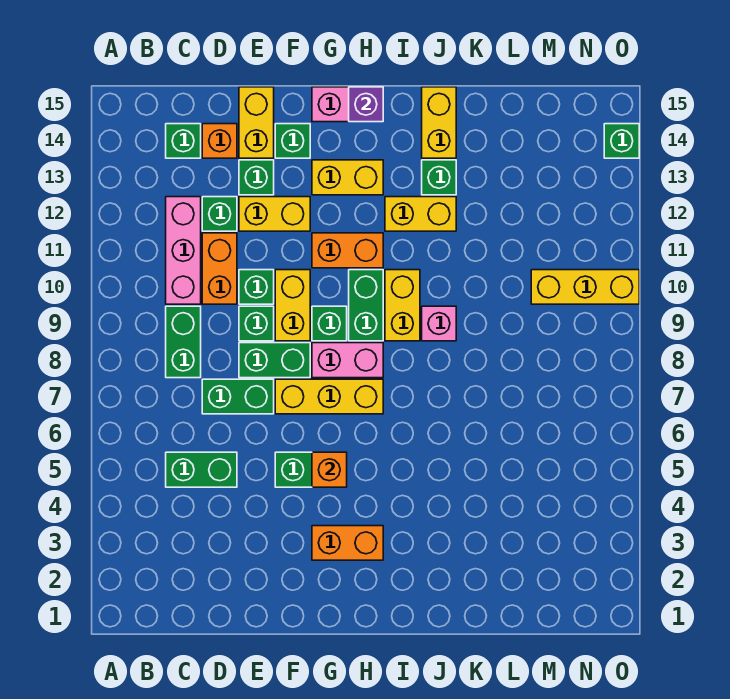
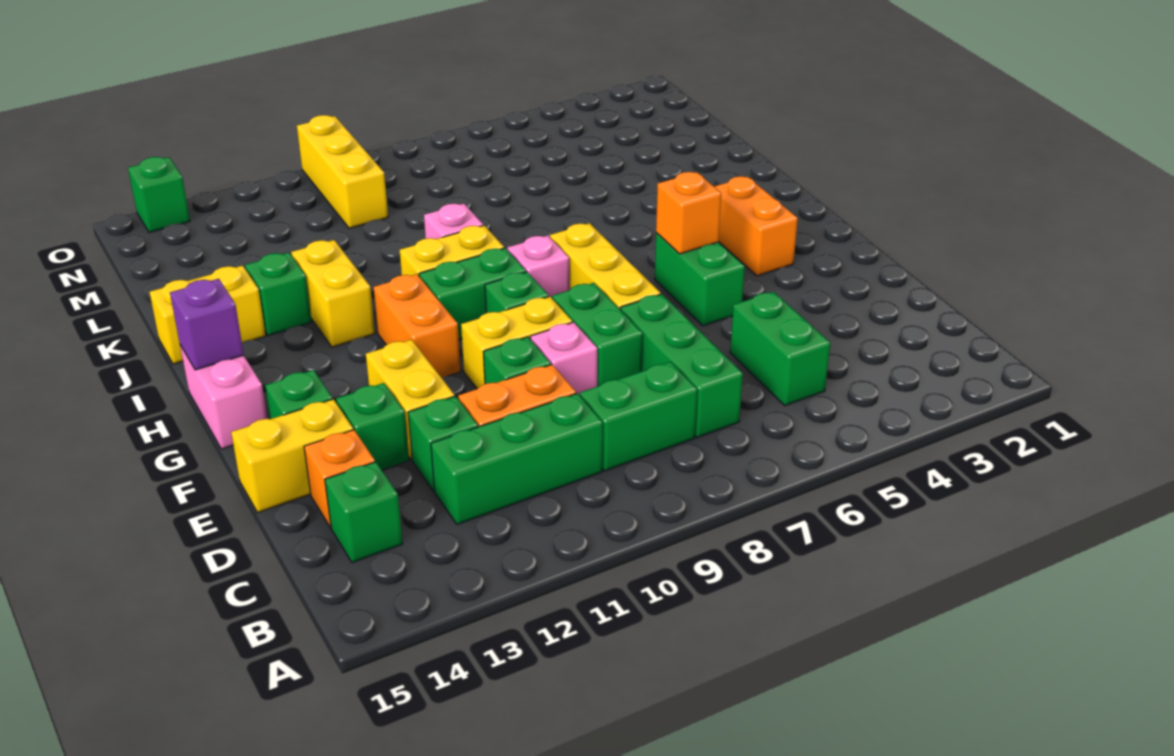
pink brick C10:C12 level 1 -> green brick C10:C12 level 1
green brick D7:E7 level 1 -> green brick C7:E7 level 1
green brick E9 level 1 -> pink brick E9 level 1
pink brick G8:H8 level 1 -> pink brick H8 level 1
yellow brick G13:H13 level 1 -> none

